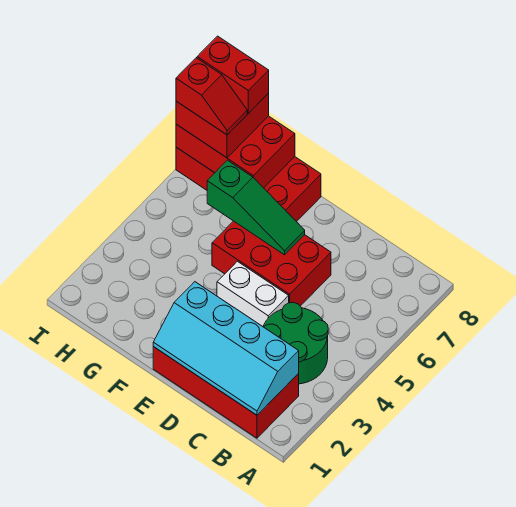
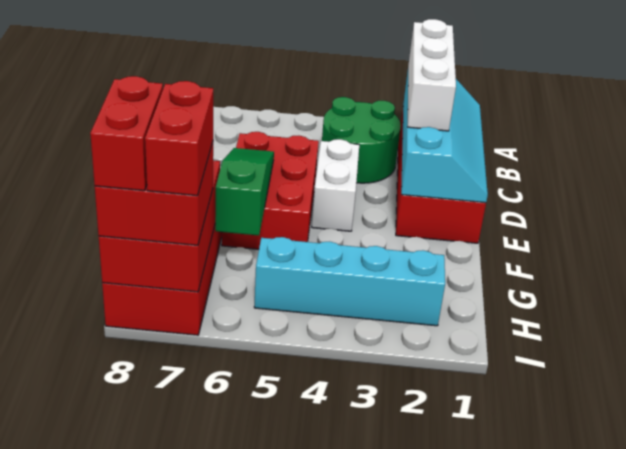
none -> white brick B2:D2 level 3
none -> cyan brick H2:H5 level 1
red slope H7:I7 level 4 top I -> red brick H7:I7 level 4

